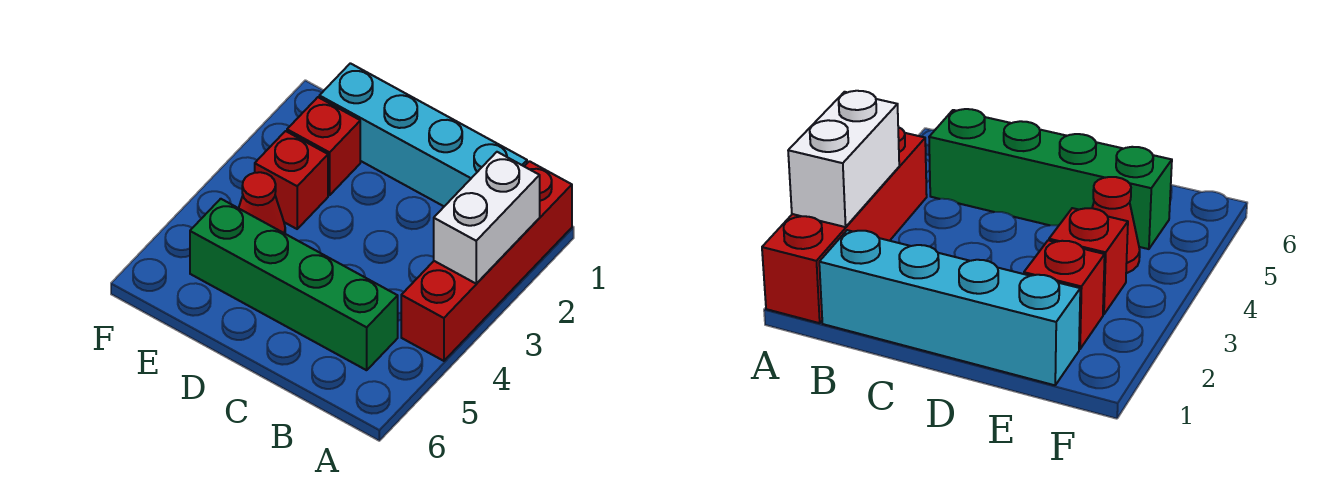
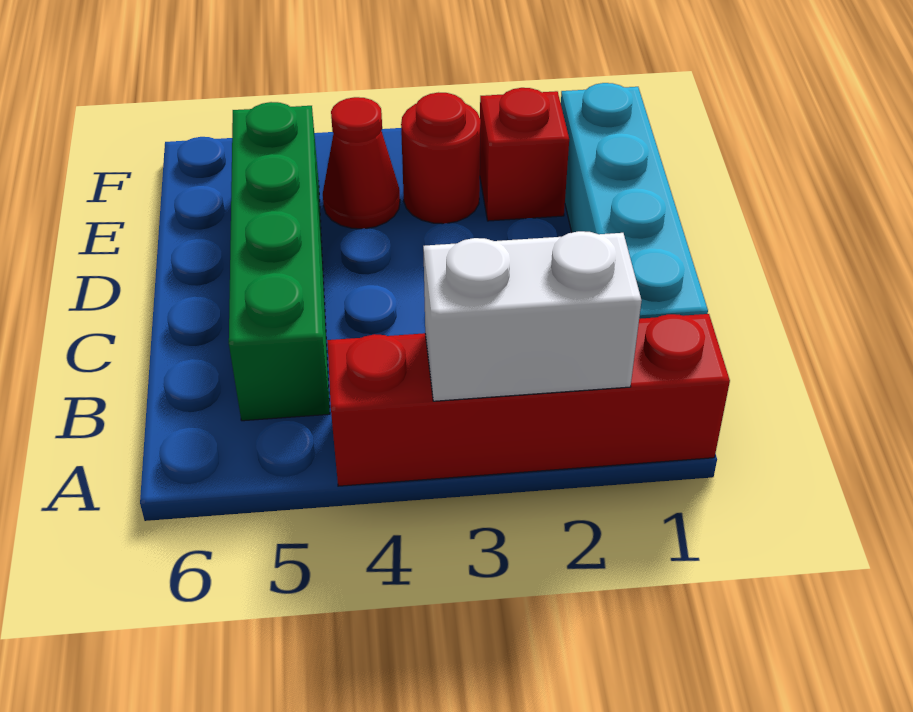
red brick E3 level 1 -> red round brick E3 level 1

